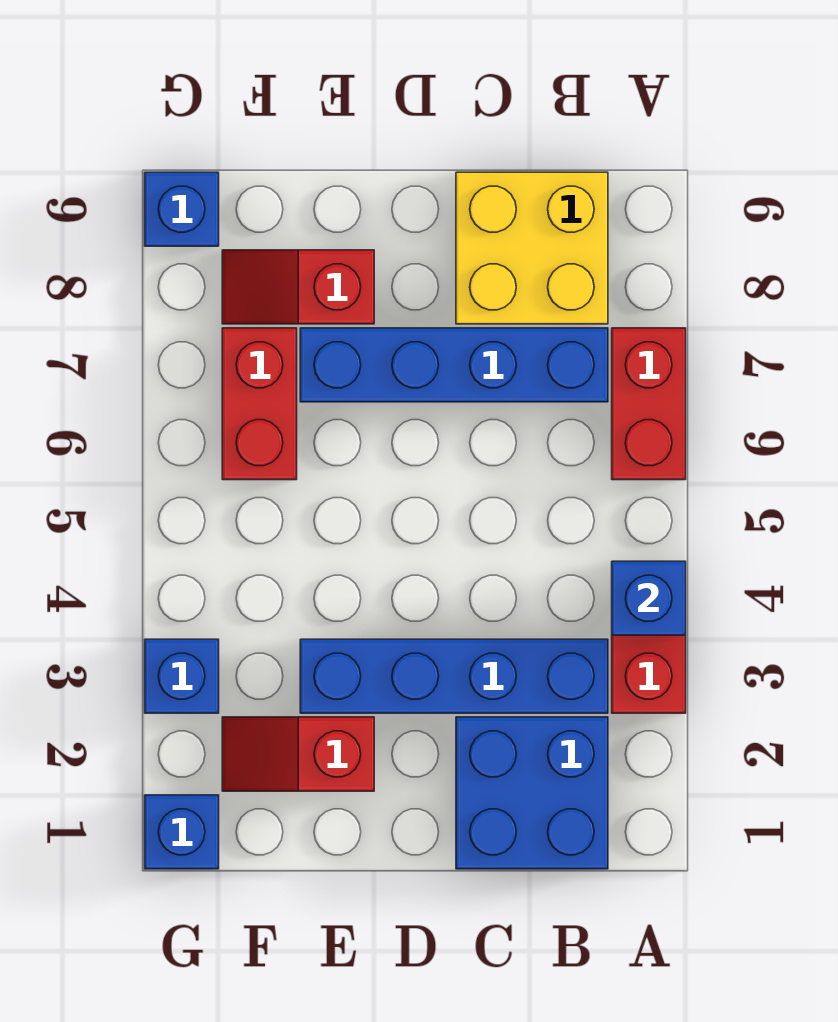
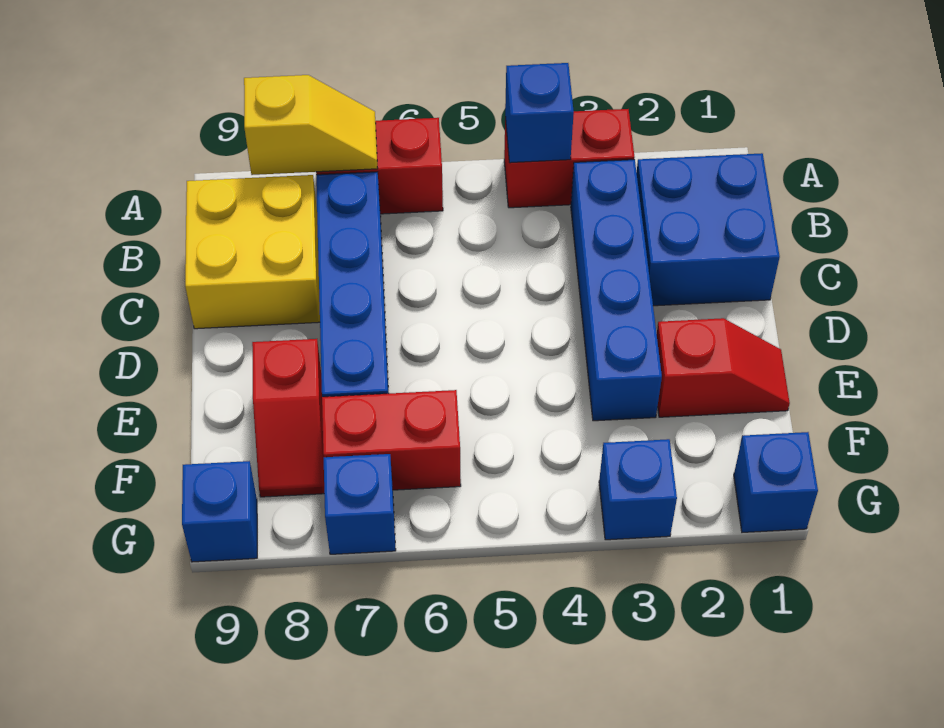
none -> yellow slope A7:A8 level 2 top 8
red slope E2:F2 level 1 top E -> red slope E1:E2 level 1 top 2
none -> blue brick G7 level 1

